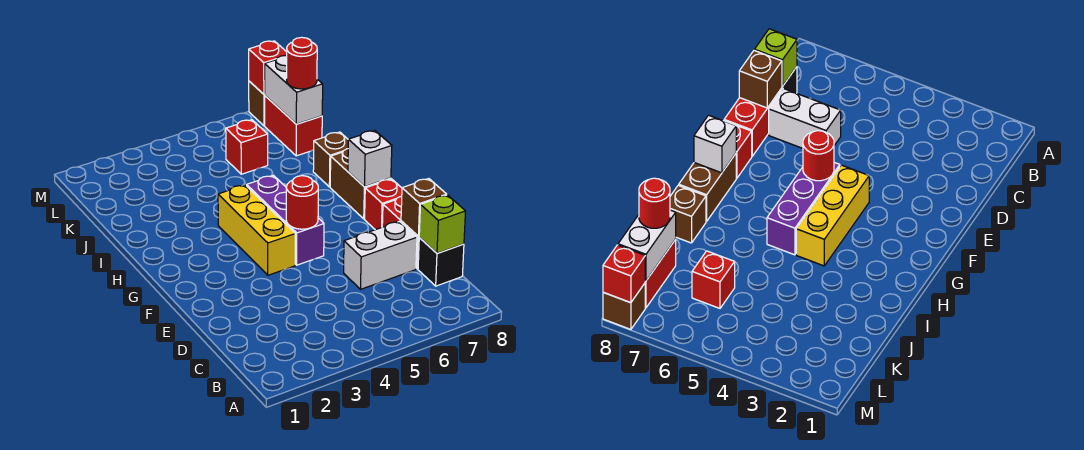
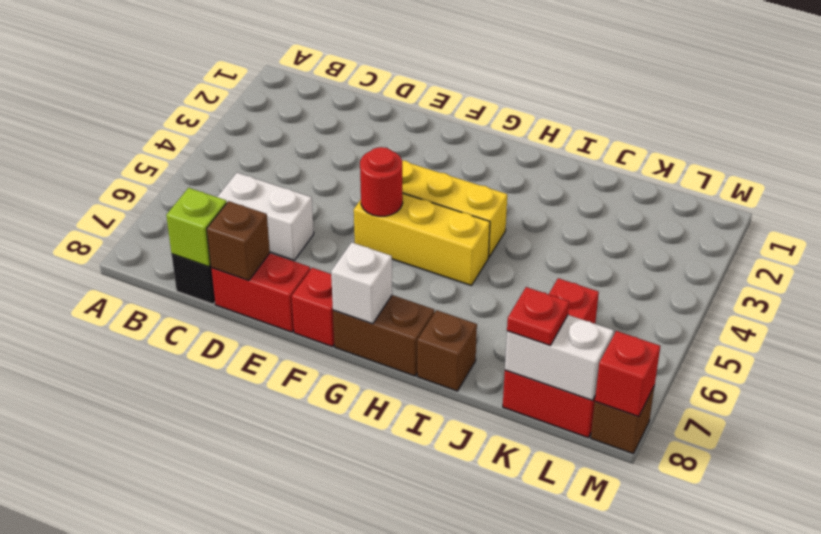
white brick D6:D7 level 1 -> white brick C6:D6 level 1
purple brick F5:H5 level 1 -> yellow brick F5:H5 level 1
red round brick K8 level 3 -> red plate K8 level 3

